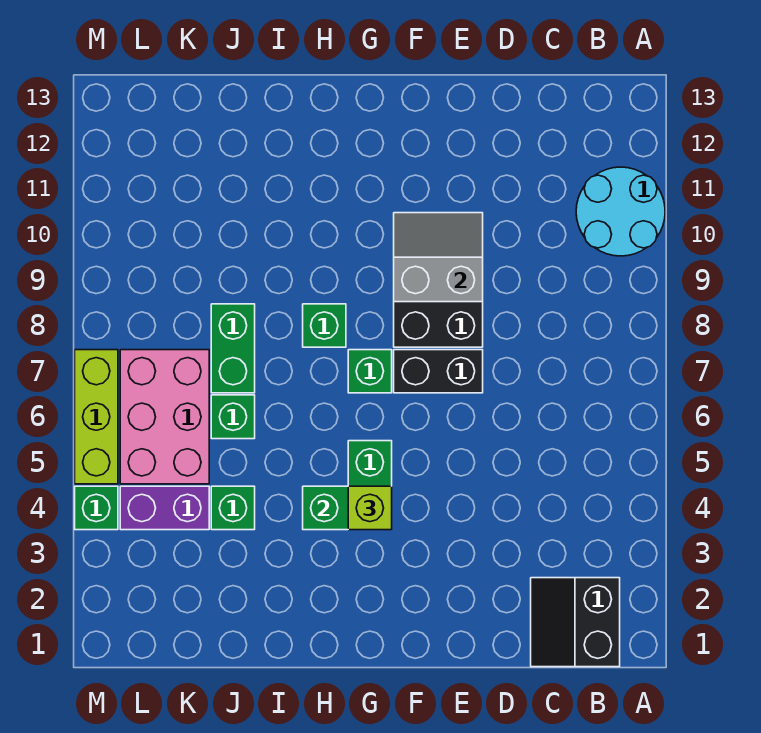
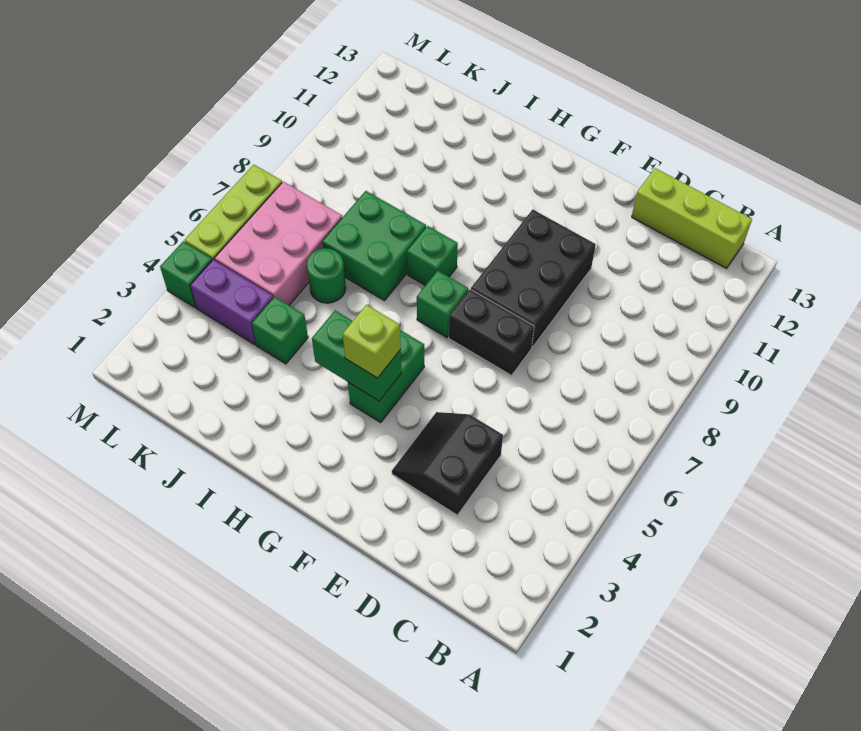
cyan round brick A10:B11 level 1 -> none
black slope B1:C2 level 1 top B -> black slope D3:E4 level 1 top D
none -> lime brick B13:D13 level 1
grey slope E9:F10 level 2 top 9 -> none
green brick J6 level 1 -> green round brick J6 level 1
green brick J7:J8 level 1 -> green brick I7:J8 level 1

